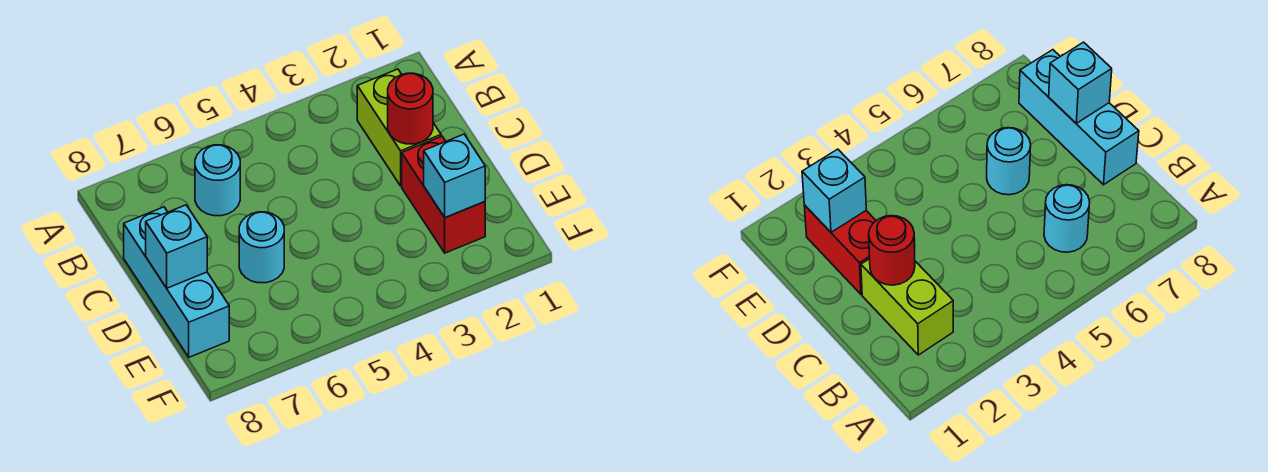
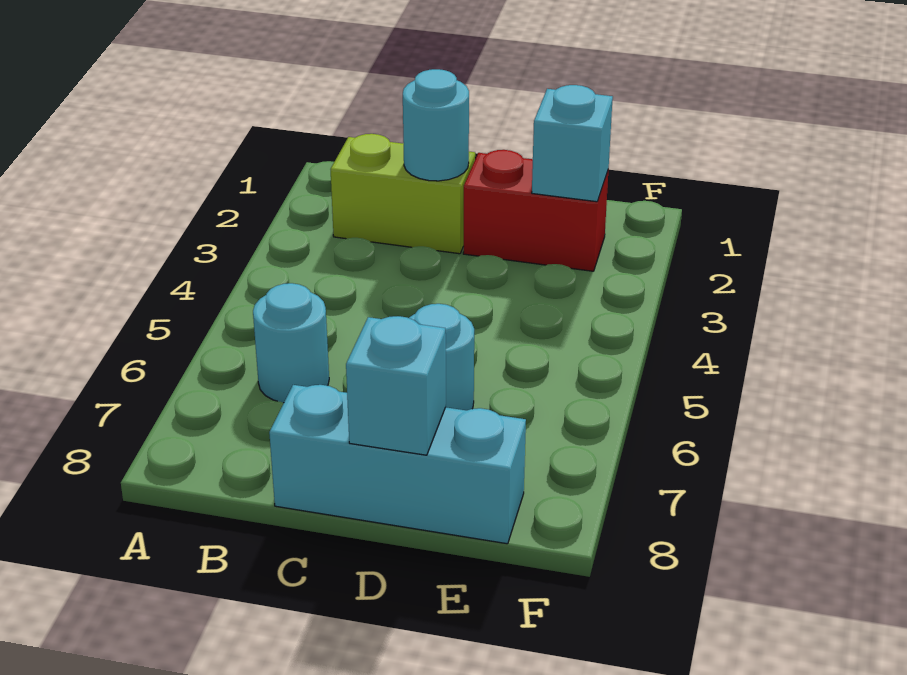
red round brick C2 level 2 -> cyan round brick C2 level 2

